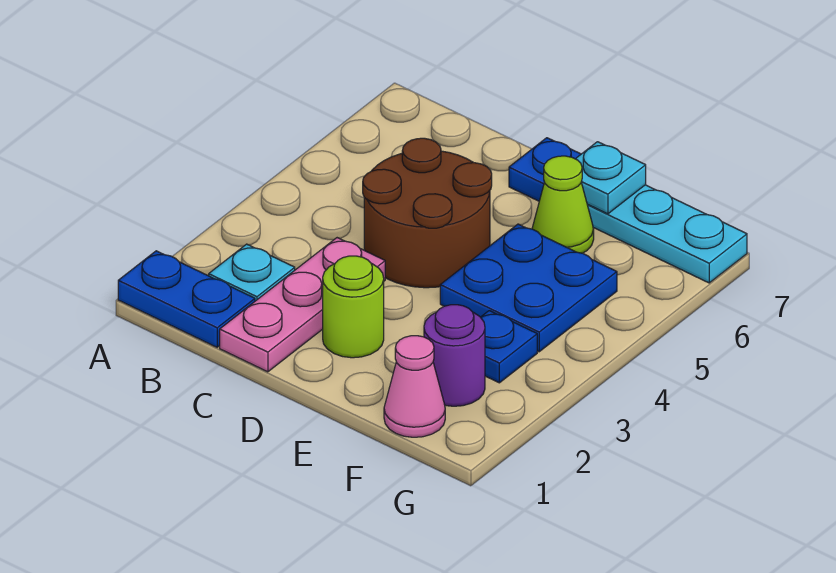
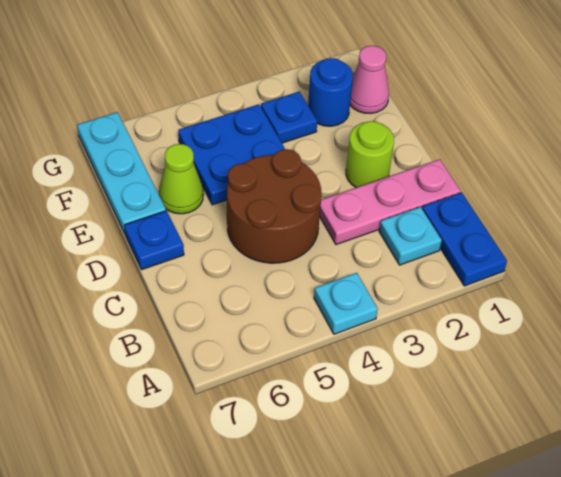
cyan plate E7 level 2 -> cyan plate A4 level 1
purple round brick F2 level 1 -> blue round brick F2 level 1

